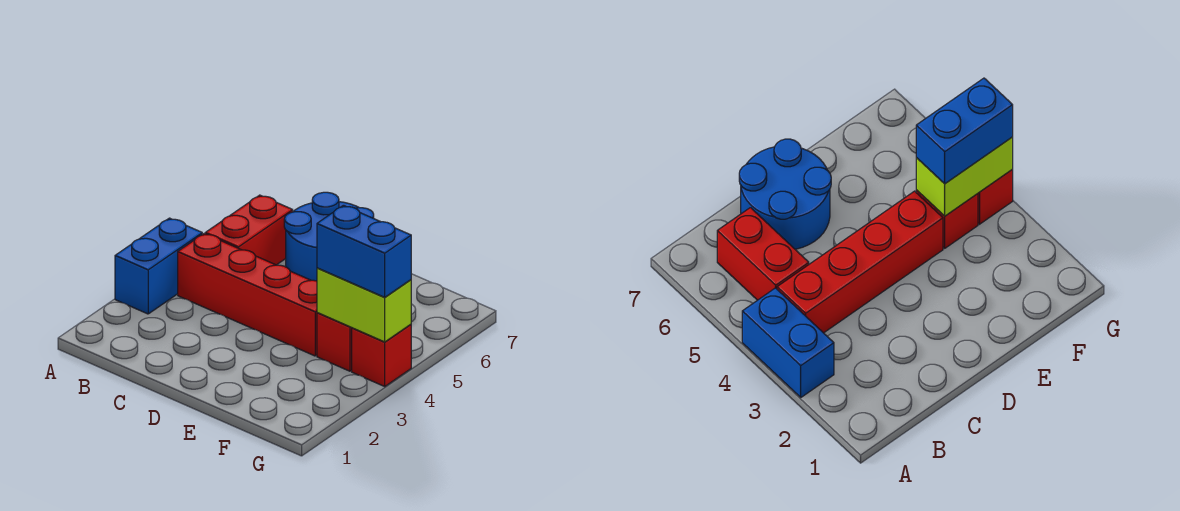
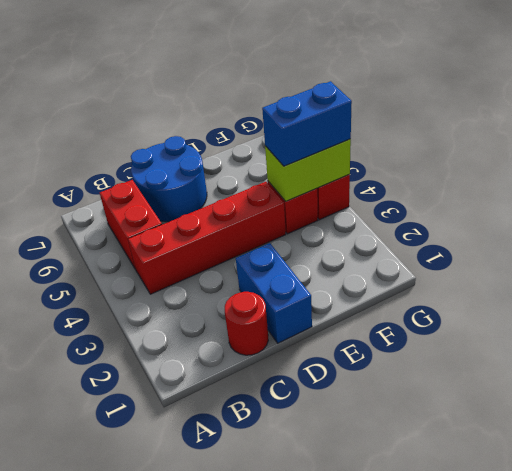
blue brick A3:A4 level 1 -> blue brick D1:D2 level 1
none -> red round brick C1 level 1

